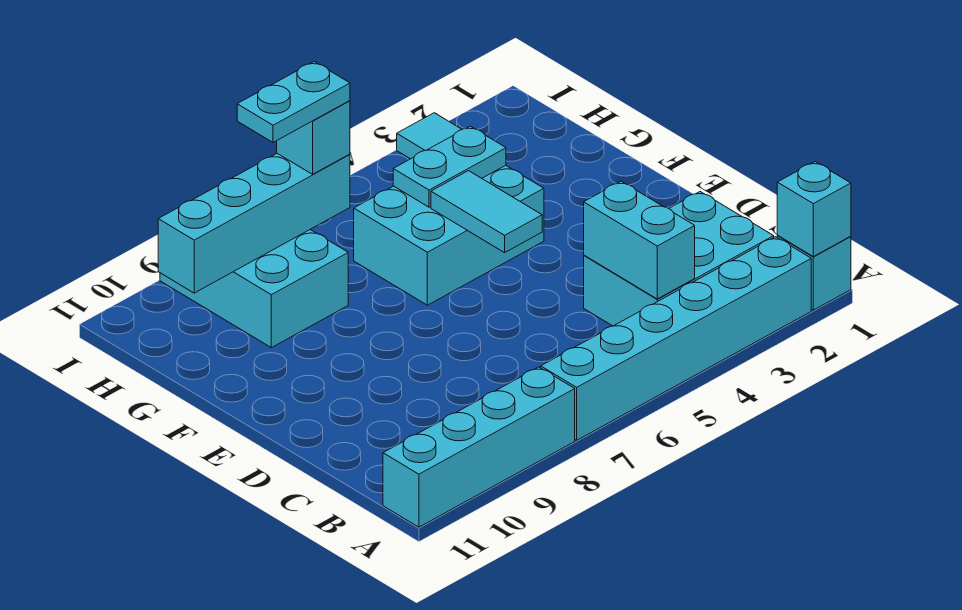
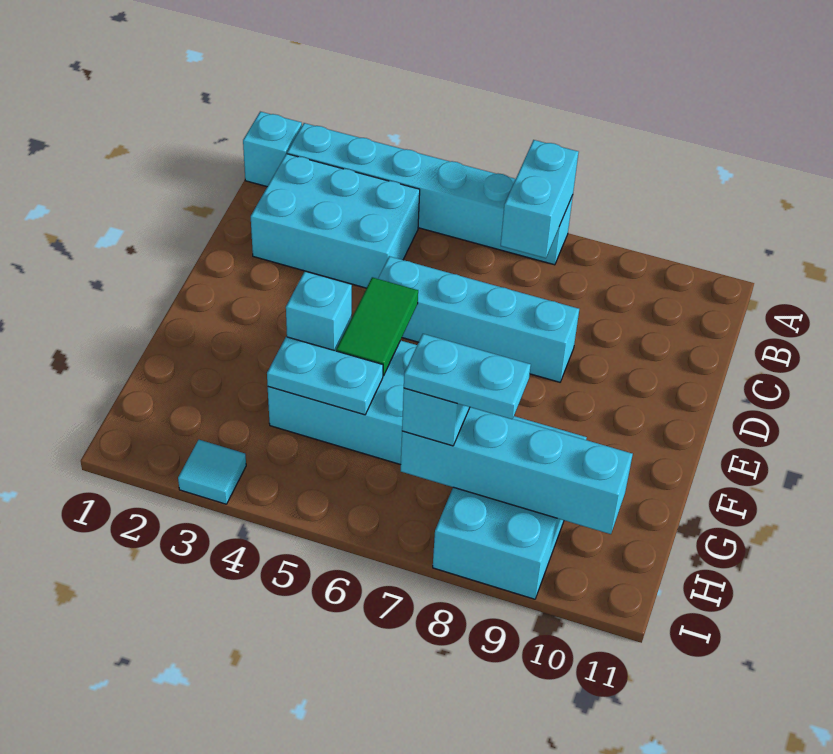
cyan brick A1 level 2 -> cyan brick F4 level 2
cyan brick A8:A11 level 1 -> cyan brick D5:D8 level 1
cyan brick B4:C4 level 2 -> cyan brick A7:B7 level 2
cyan tile E5:F5 level 2 -> green tile E5:F5 level 2

